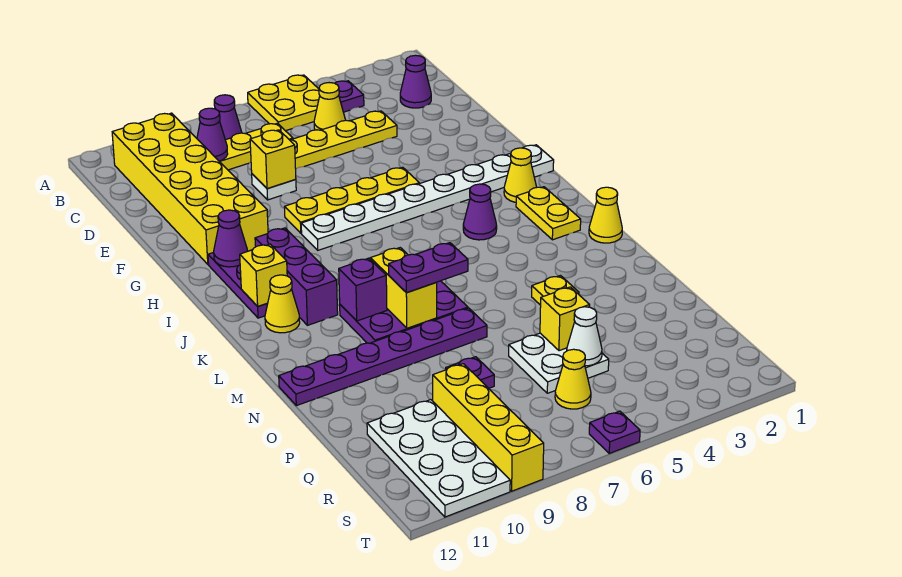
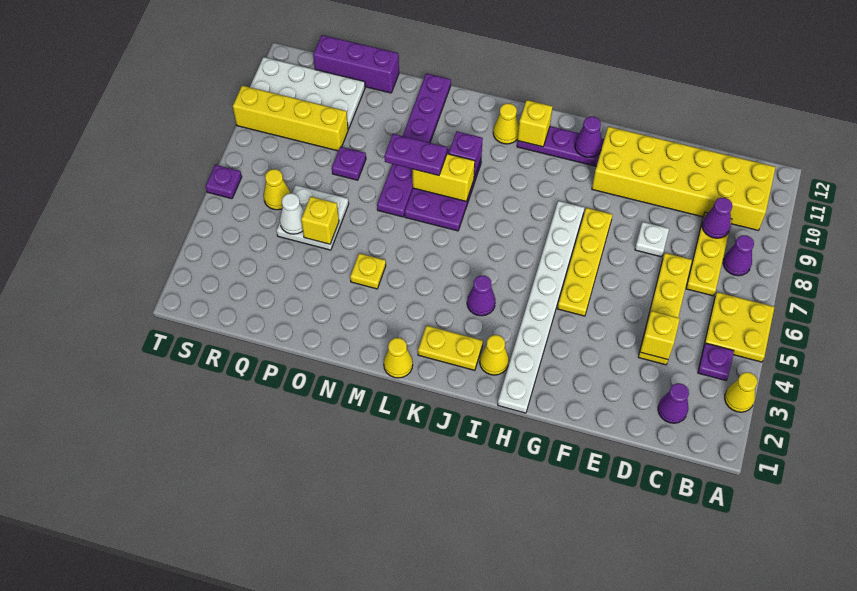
yellow cone C5 level 1 -> yellow cone A3 level 1
yellow brick E8 level 2 -> yellow brick D4 level 2
purple brick I10:K10 level 1 -> purple brick P12:R12 level 1
purple plate M7:M8 level 3 -> purple plate M8:N8 level 3

